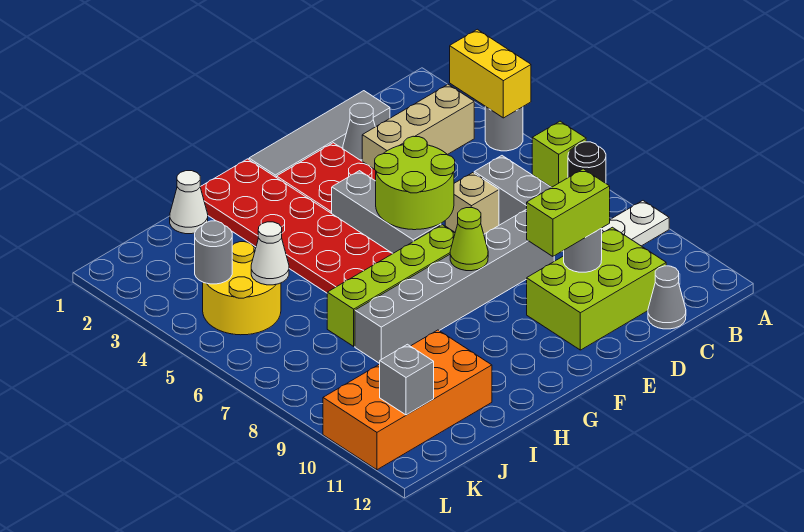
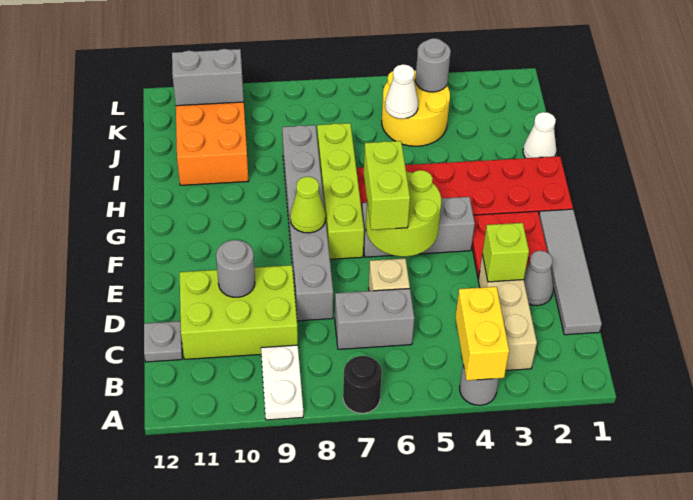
yellow brick A3:A4 level 2 -> yellow brick A4:B4 level 2
lime brick A6 level 1 -> lime brick D3 level 2
lime brick C10:E11 level 1 -> lime brick C9:D11 level 1
grey cone C12 level 1 -> grey plate C12 level 1
lime brick D10:E10 level 3 -> lime brick E6:F6 level 3
grey brick K11 level 2 -> grey brick K10:K11 level 2

